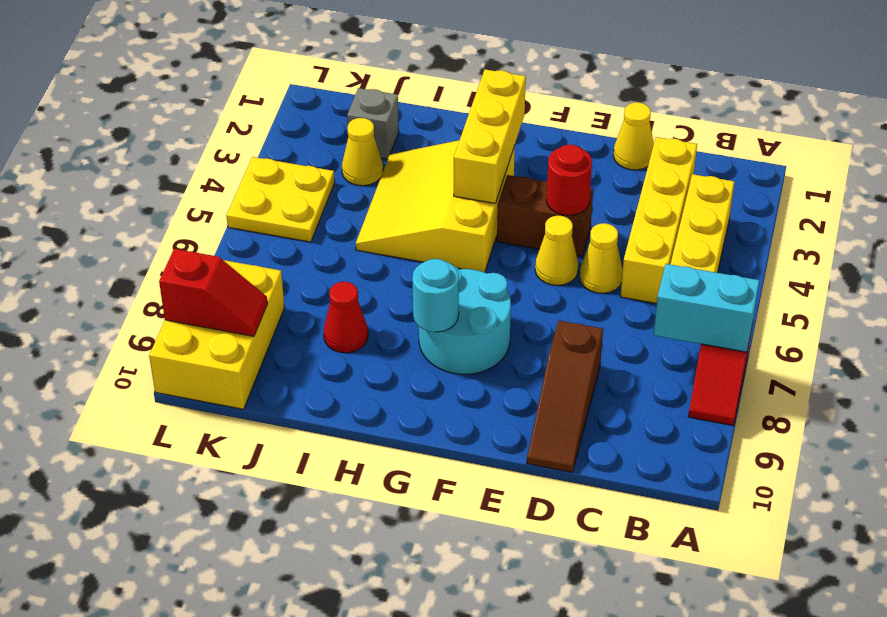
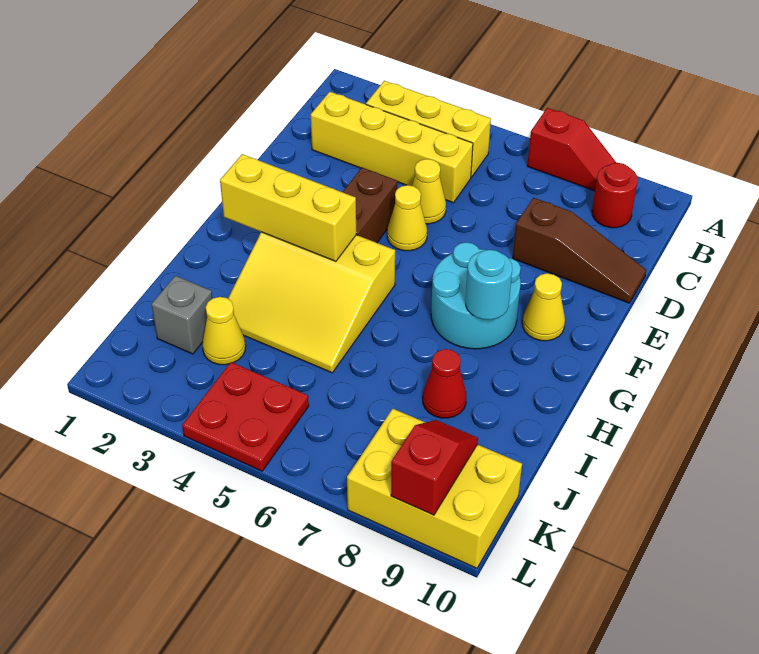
cyan brick A7:B7 level 2 -> none
yellow cone D1 level 1 -> yellow cone F9 level 1
red round brick E4 level 2 -> red round brick B9 level 1
yellow plate K4:L5 level 1 -> red plate K4:L5 level 1

